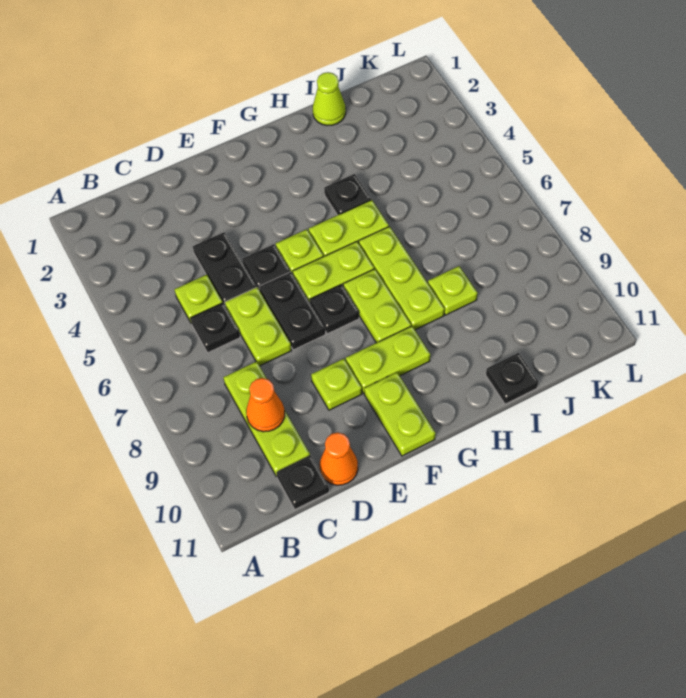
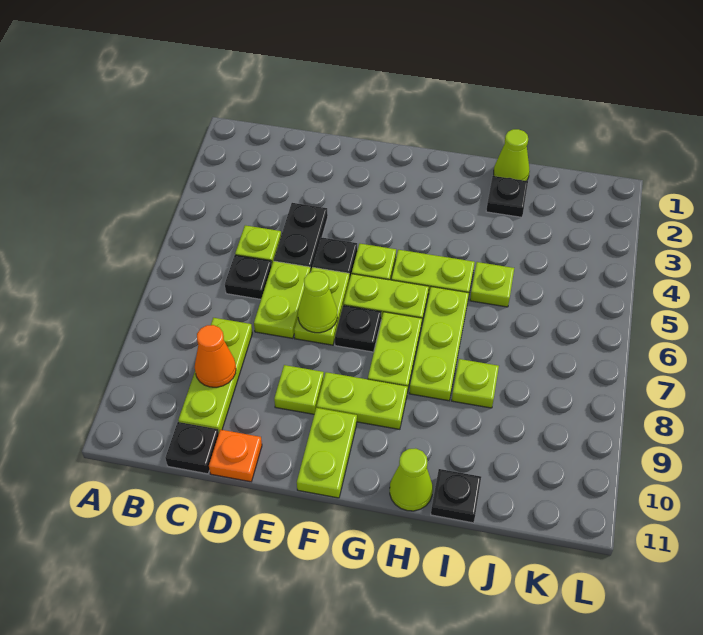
orange cone D11 level 1 -> orange plate D11 level 1
black plate E6:E7 level 1 -> lime plate E6:E7 level 1
none -> lime cone E7 level 2
black plate H4 level 1 -> black plate I2 level 1
none -> lime cone H11 level 1
none -> lime plate I5 level 1

